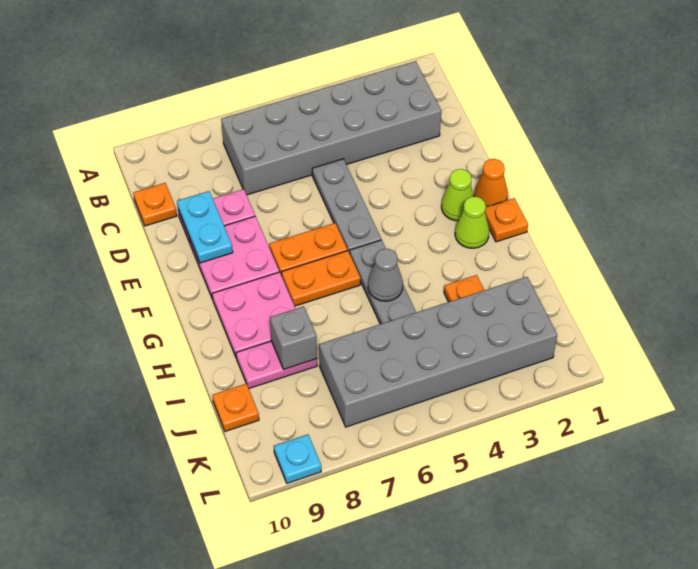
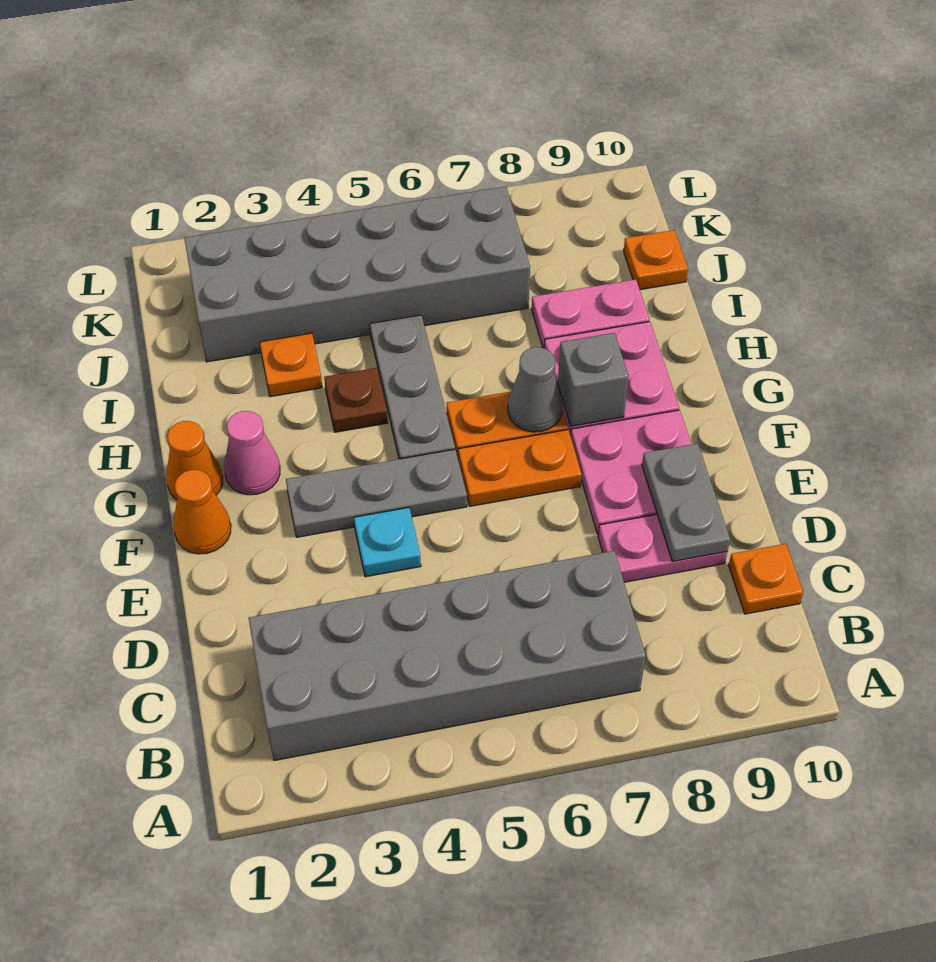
grey plate D5:F5 level 1 -> grey plate F3:F5 level 1
cyan plate D9:E9 level 2 -> grey plate D9:E9 level 2
lime cone F2 level 1 -> none
orange plate G1 level 1 -> orange cone G1 level 1
lime cone G2 level 1 -> pink cone G2 level 1
none -> brown plate H4 level 1
grey cone H5 level 2 -> grey cone G7 level 2
grey brick I8 level 2 -> grey brick G8 level 2
cyan plate L9 level 1 -> cyan plate E4 level 1

